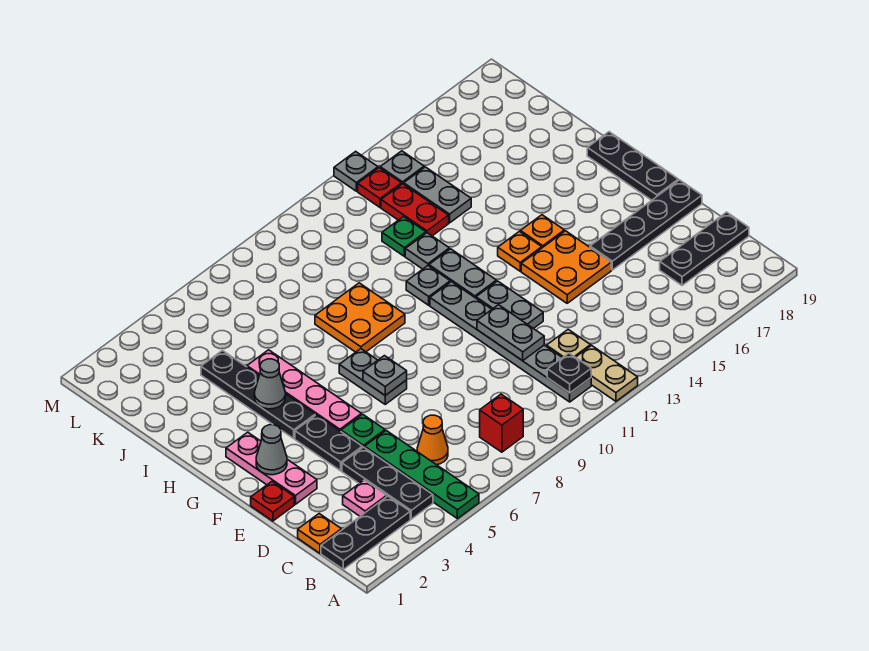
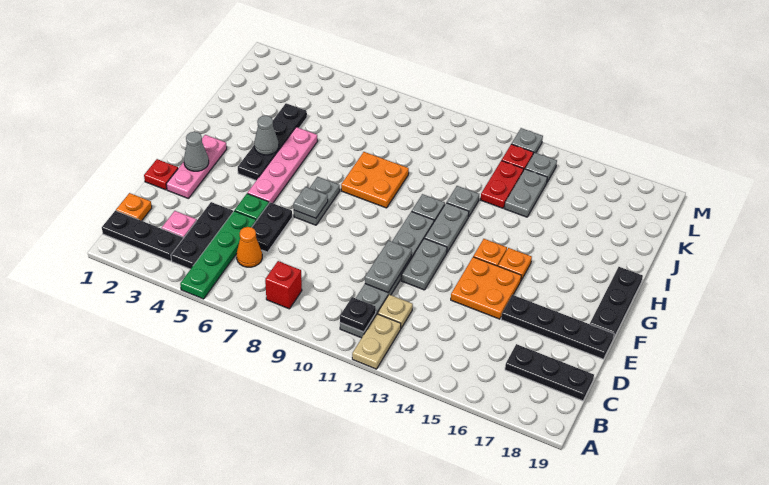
black plate E4:F4 level 1 -> black plate D6:E6 level 1
green plate J12 level 1 -> none

